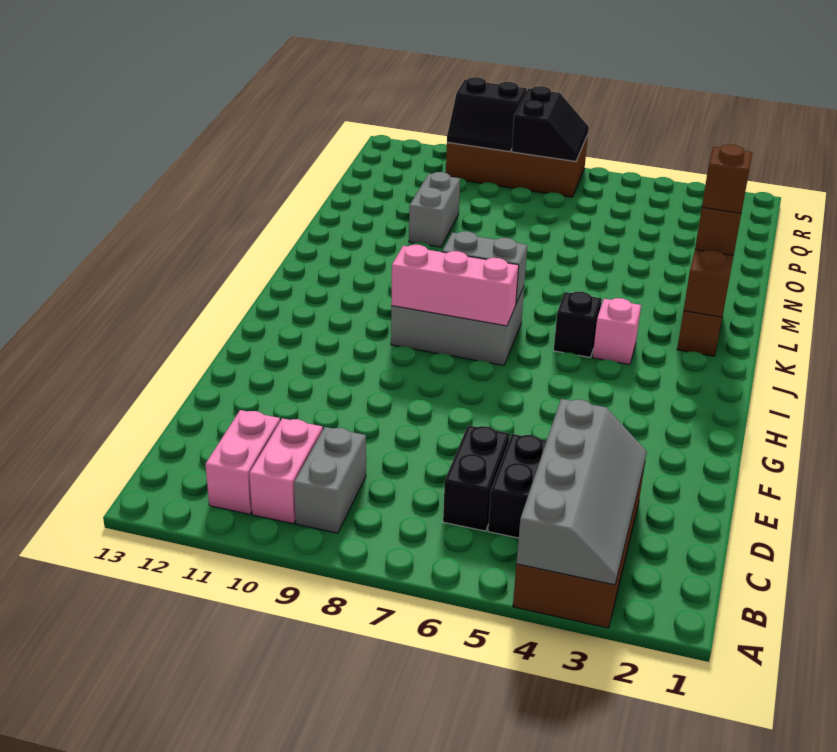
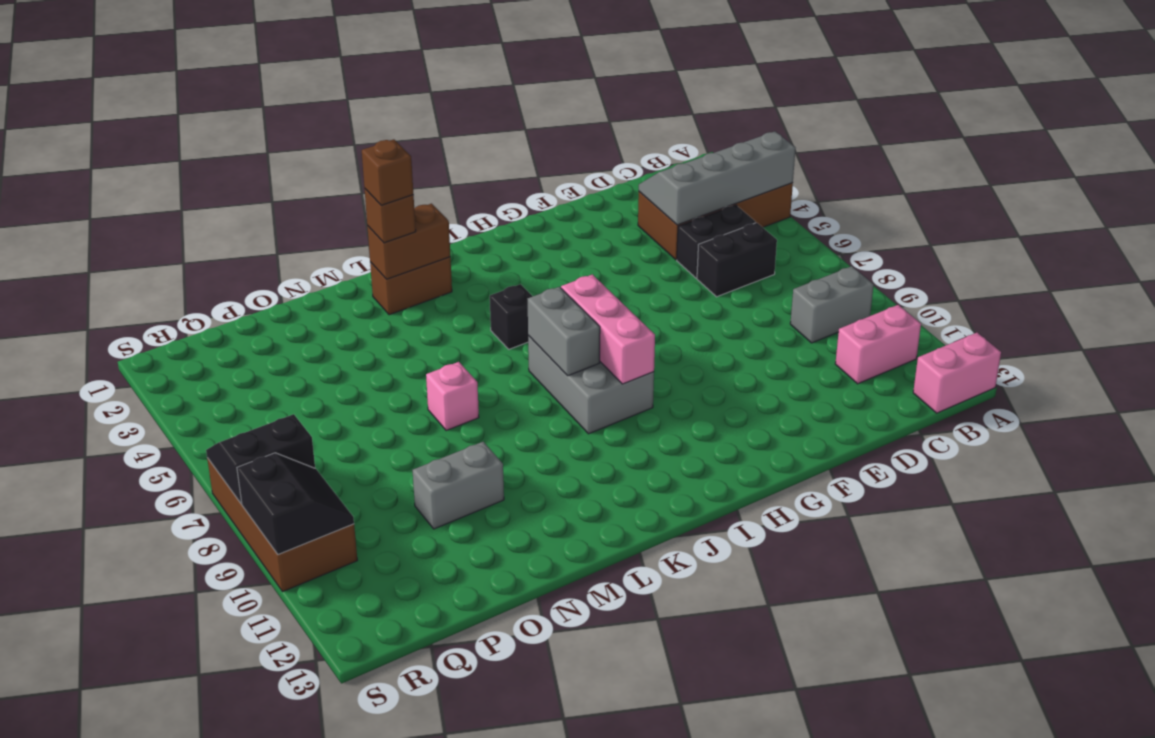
pink brick B10:C10 level 1 -> pink brick A13:B13 level 1
pink brick J4 level 1 -> pink brick M7 level 1

